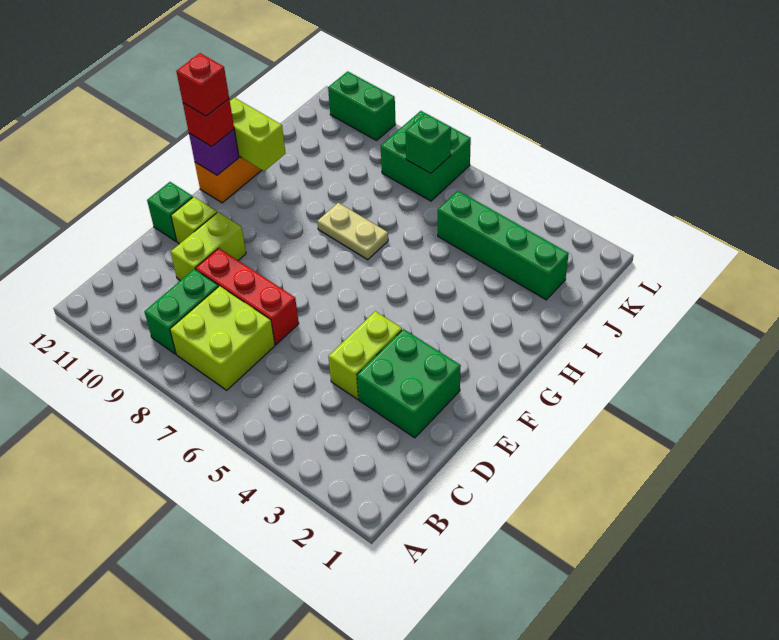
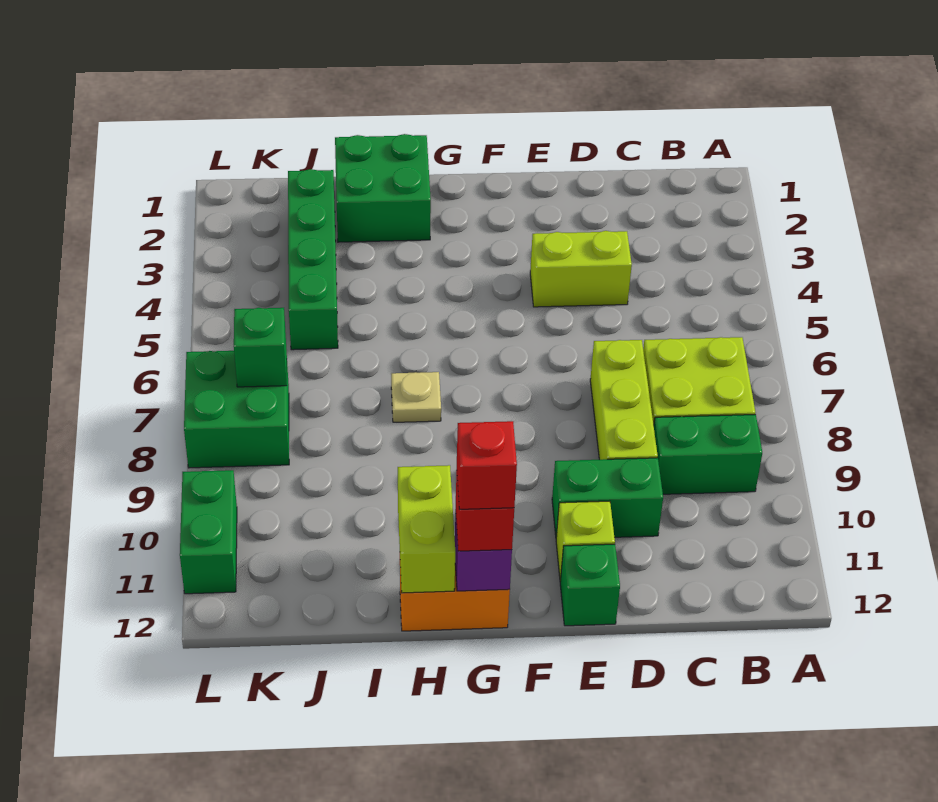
green brick D2:E3 level 1 -> green brick H1:I2 level 1
red brick D7:D9 level 1 -> lime brick D7:D9 level 1
lime brick D10:E10 level 1 -> green brick D10:E10 level 1
tan plate H7:H8 level 1 -> tan plate H7 level 1

